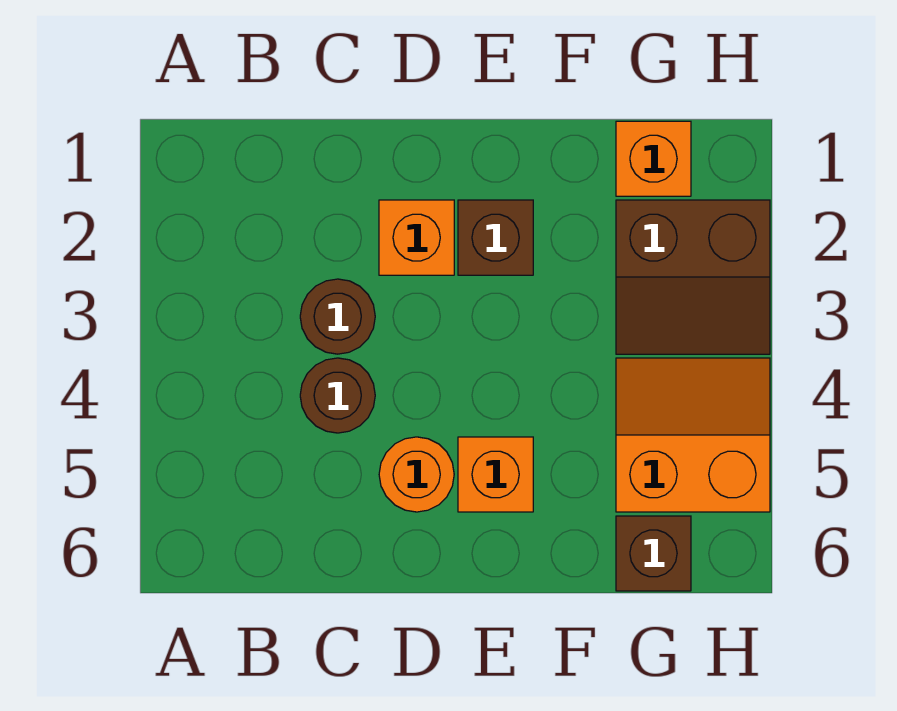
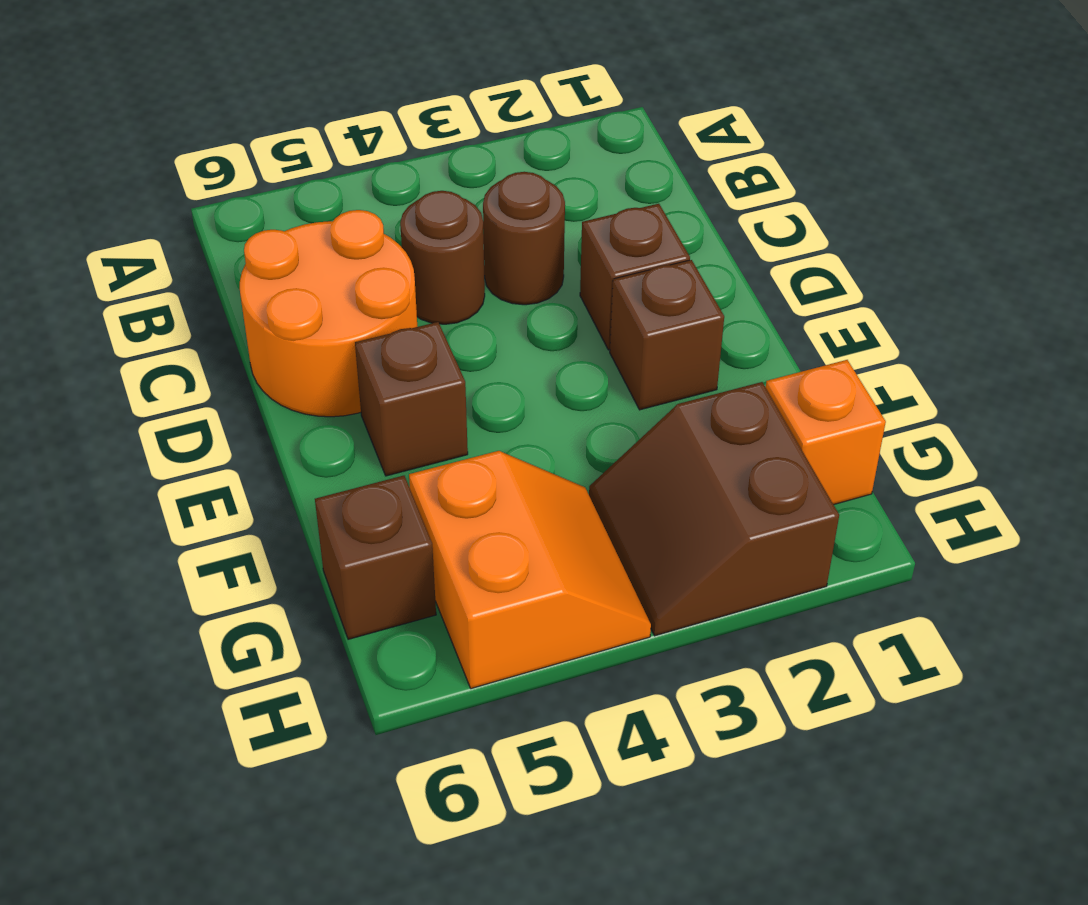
orange brick D2 level 1 -> brown brick D2 level 1
orange round brick D5 level 1 -> orange round brick C5:D6 level 1
orange brick E5 level 1 -> brown brick E5 level 1

